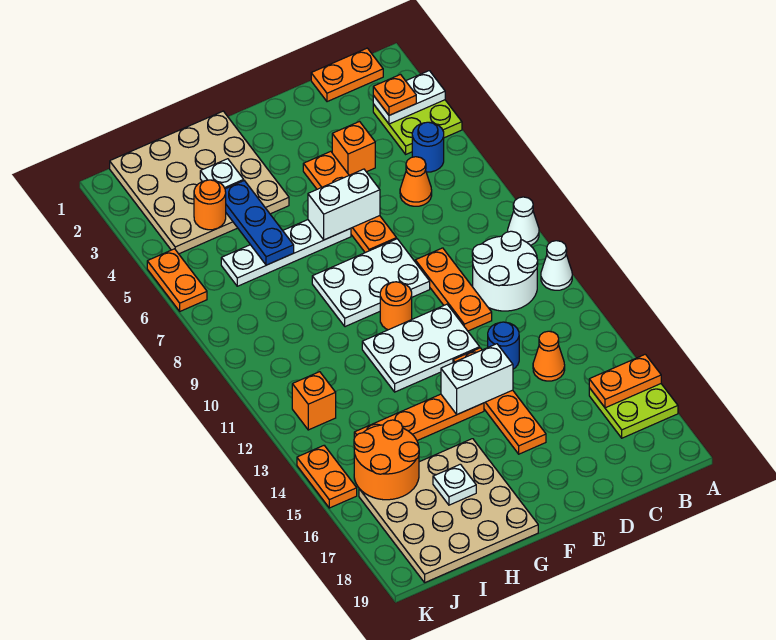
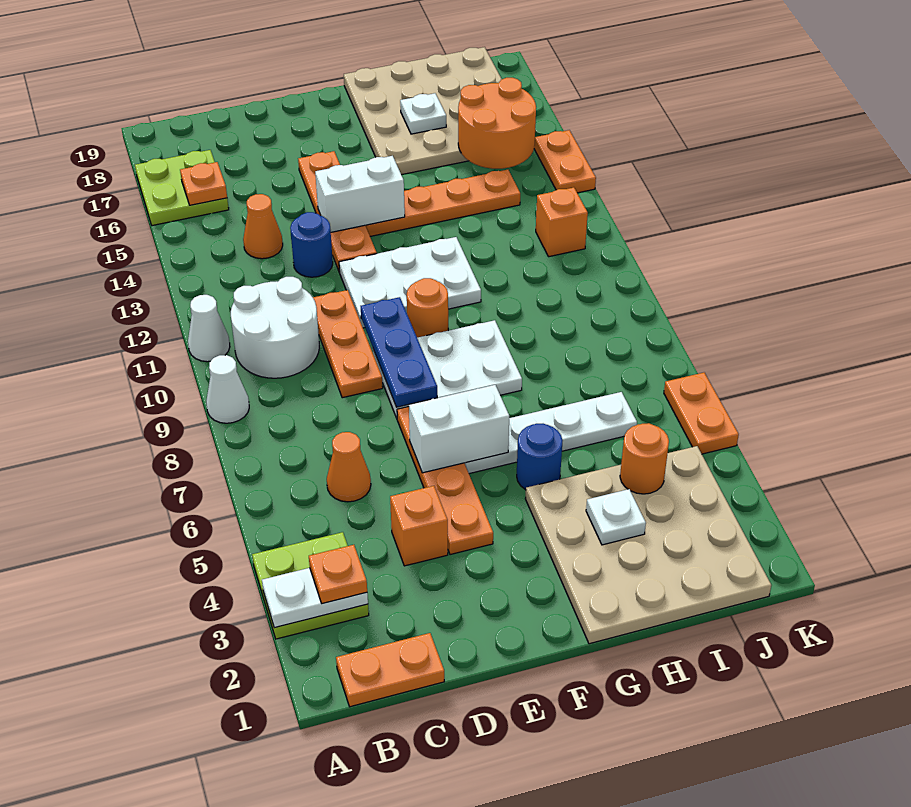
orange plate A16:B16 level 2 -> orange plate B16 level 2
blue round brick B5 level 1 -> blue round brick G5 level 1
blue plate H4:H6 level 2 -> blue plate E8:E10 level 2

